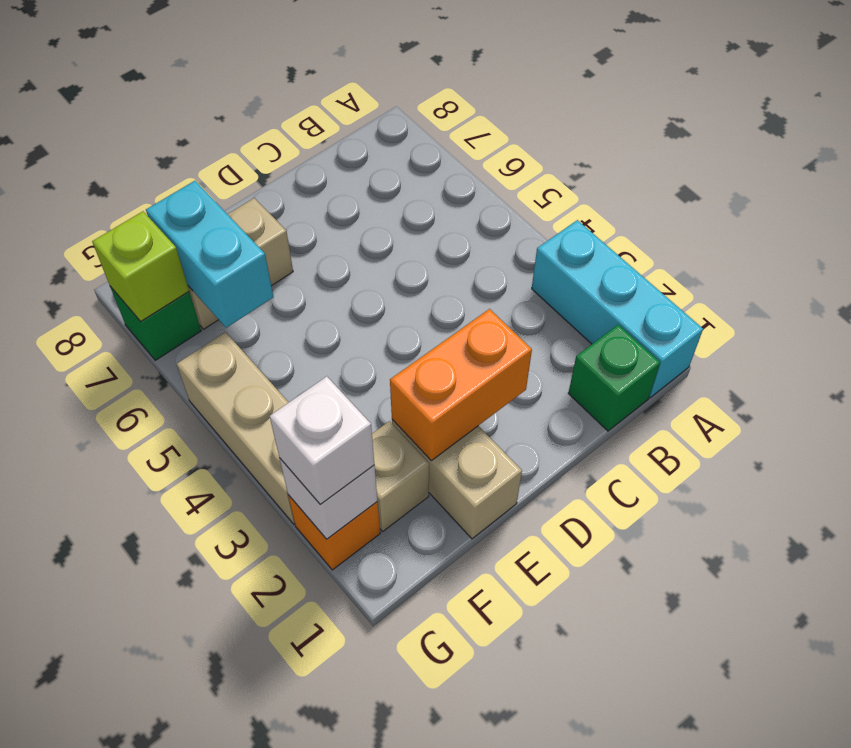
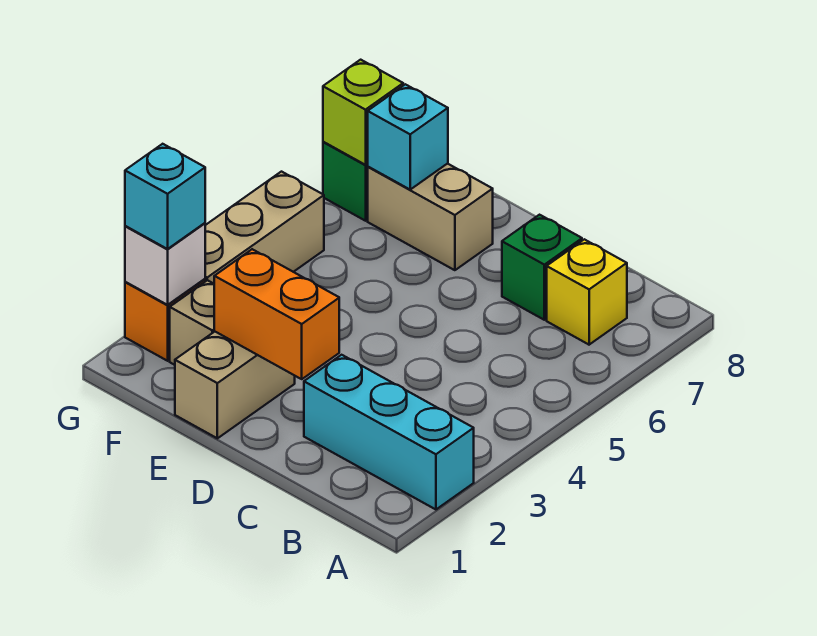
cyan brick A1:A3 level 1 -> cyan brick A2:C2 level 1
green brick B1 level 1 -> green brick C7 level 1
none -> yellow brick B7 level 1
cyan brick F6:F7 level 2 -> cyan brick F7 level 2
white brick G2 level 3 -> cyan brick G2 level 3

